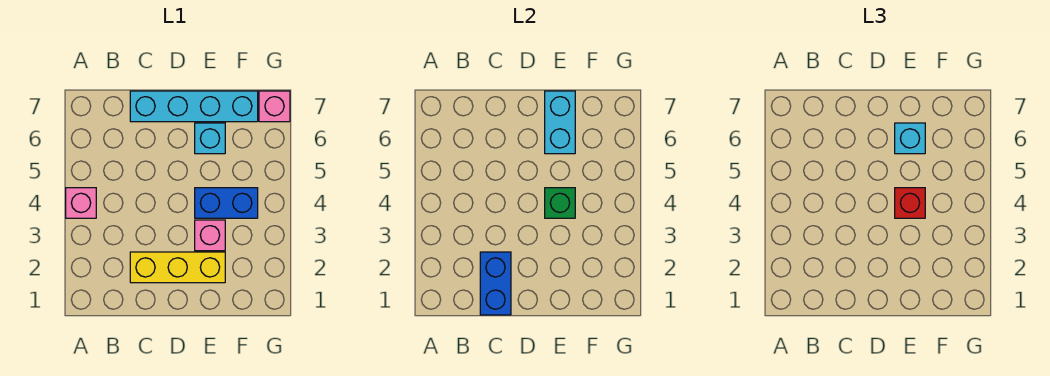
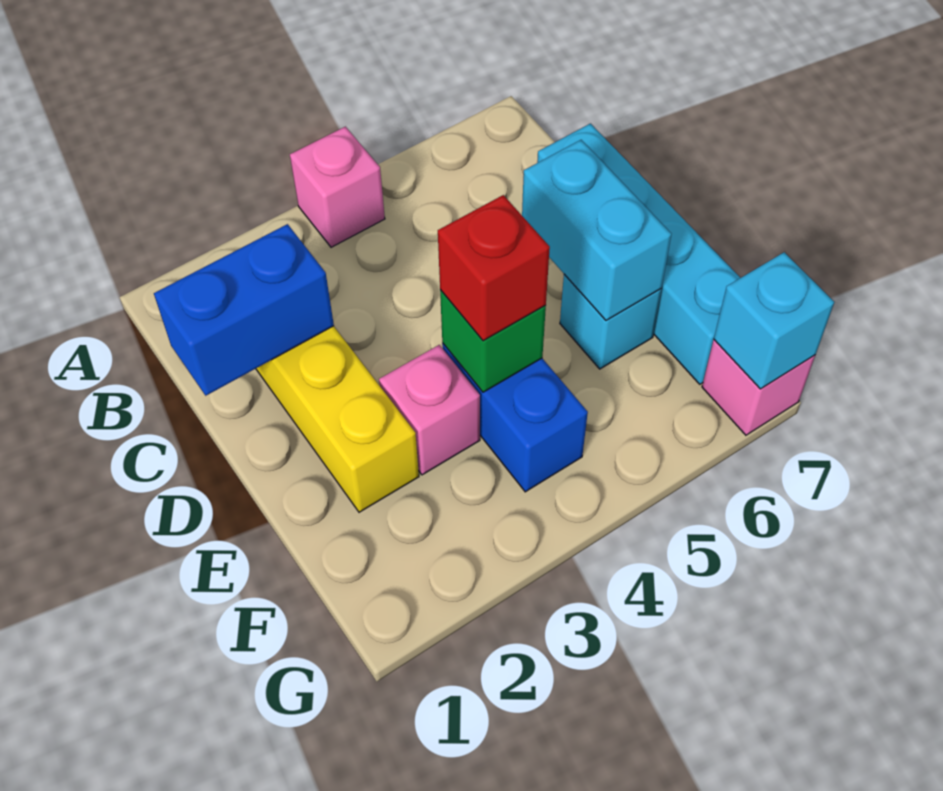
cyan brick E6:E7 level 2 -> cyan brick D6:E6 level 2
cyan brick E6 level 3 -> cyan brick G7 level 2

